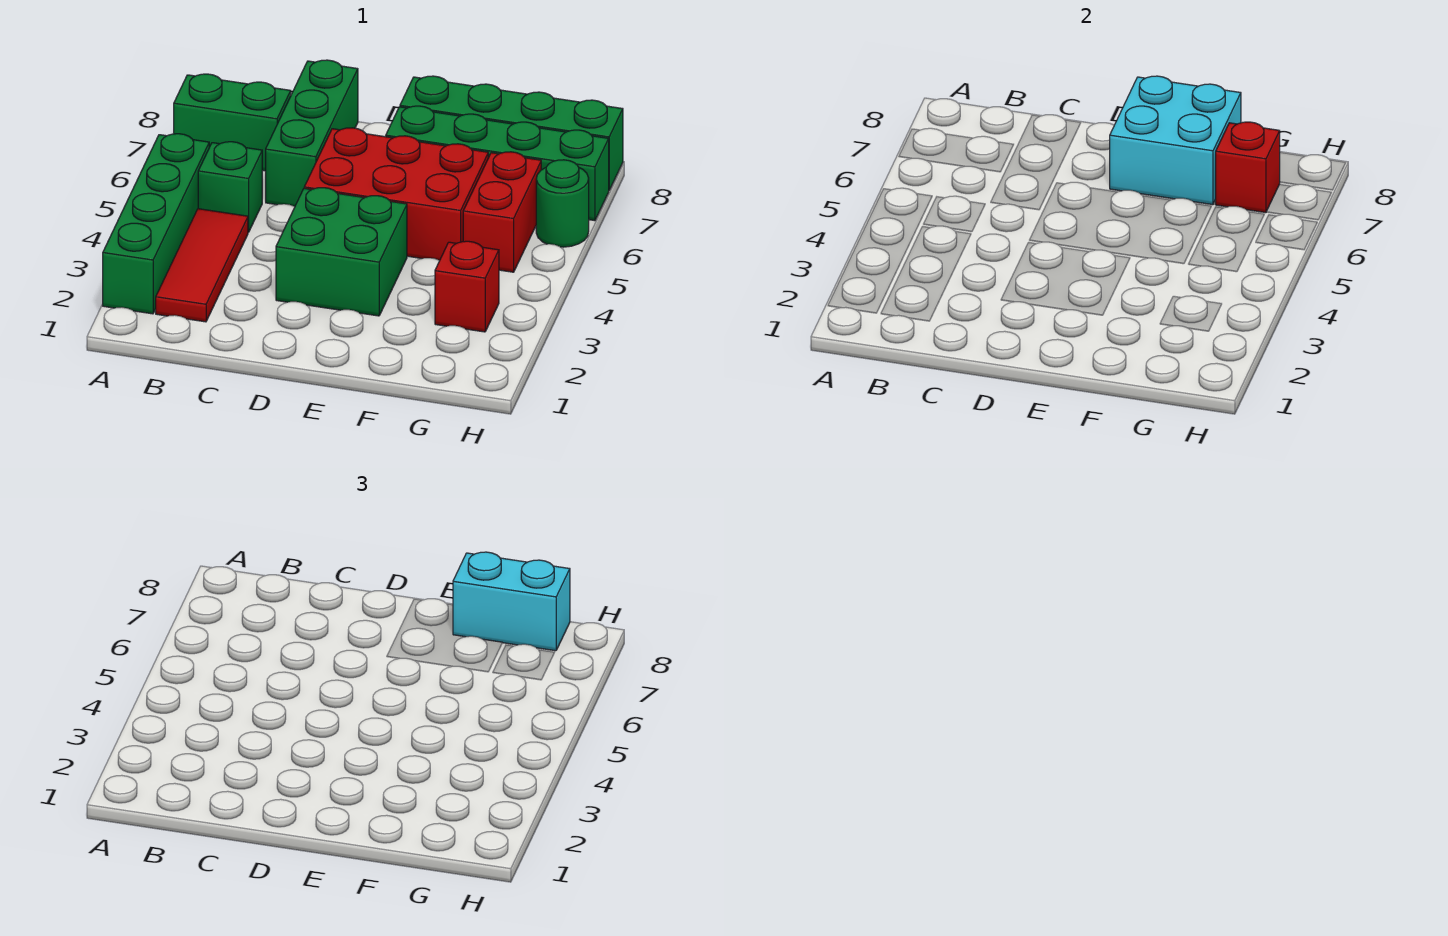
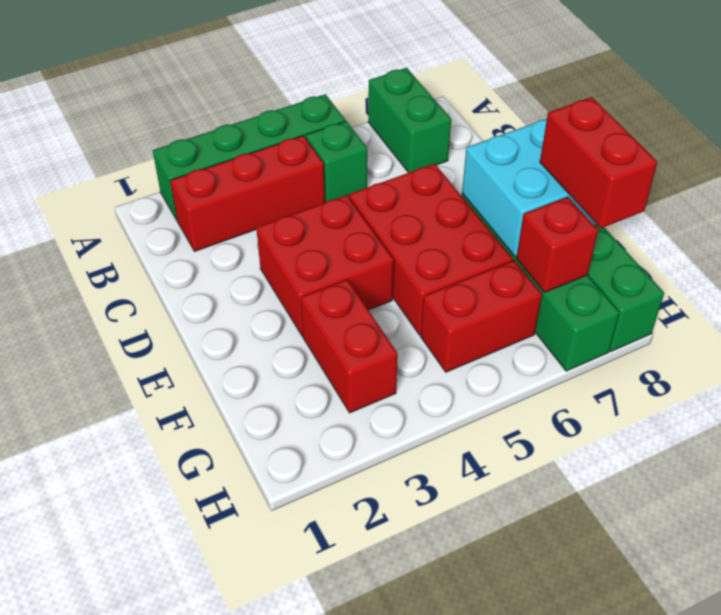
red tile B2:B4 level 1 -> red brick B2:B4 level 1
green brick C6:C8 level 1 -> none
green brick D3:E4 level 1 -> red brick D3:E4 level 1
cyan brick F8:G8 level 3 -> red brick F8:G8 level 3
red brick G3 level 1 -> red brick F3:G3 level 1
green round brick H6 level 1 -> none

